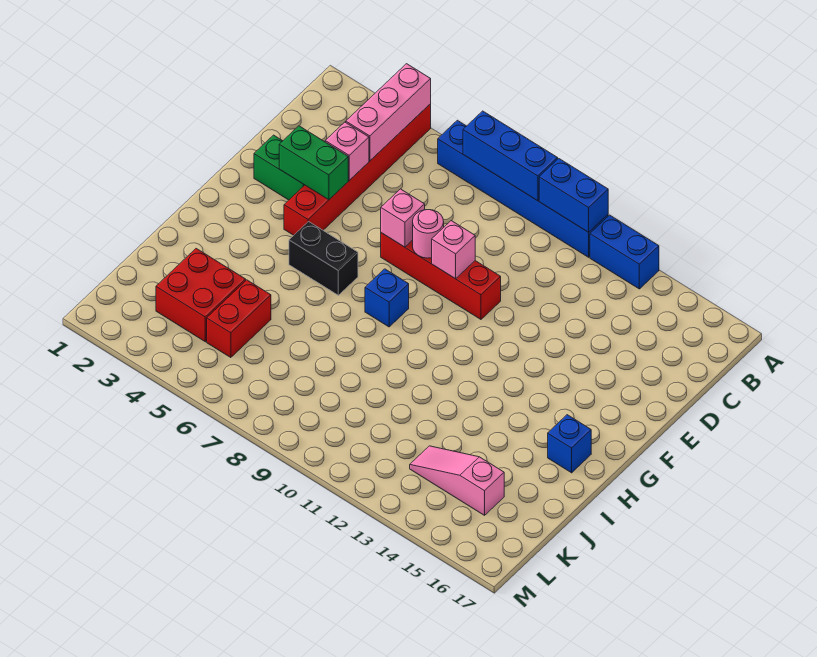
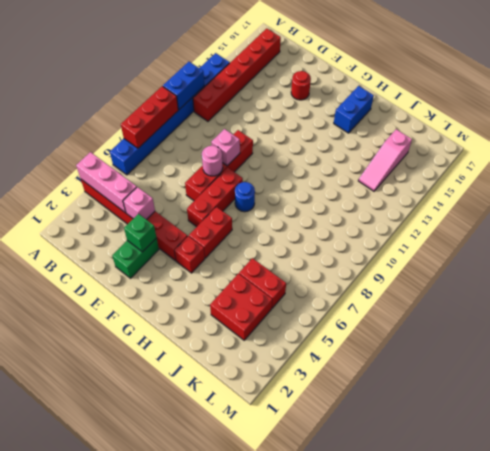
blue brick A7:A9 level 2 -> red brick A7:A9 level 2
none -> red brick B11:B16 level 1
green brick E3:E4 level 2 -> green brick E3 level 2
pink brick E7 level 2 -> none
none -> red round brick E15 level 1
none -> red brick F6:F8 level 1
none -> red brick G4 level 1
black brick G5:G6 level 1 -> red brick G5:G6 level 1
blue brick G8 level 1 -> blue round brick G8 level 1
blue brick H16 level 1 -> blue brick H15:H16 level 1

